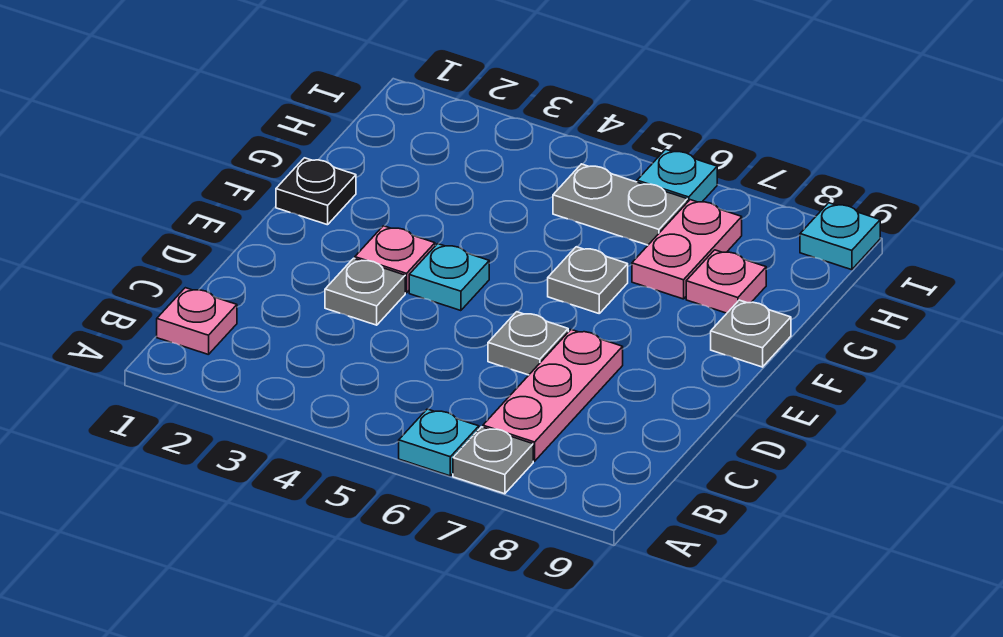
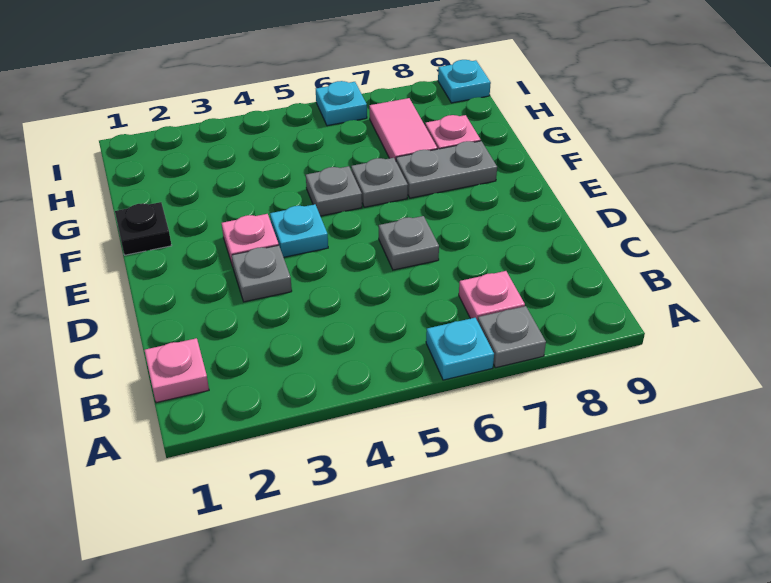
pink plate B7:D7 level 1 -> pink plate B7 level 1
grey plate F9 level 1 -> grey plate F5 level 1
pink plate G7:H7 level 1 -> pink tile G7:H7 level 1
grey plate H5:H6 level 1 -> grey plate F7:F8 level 1

